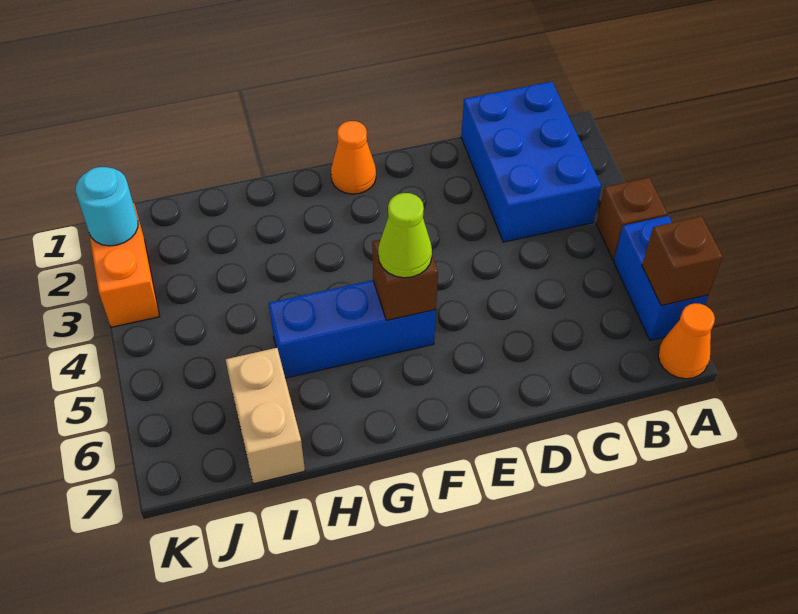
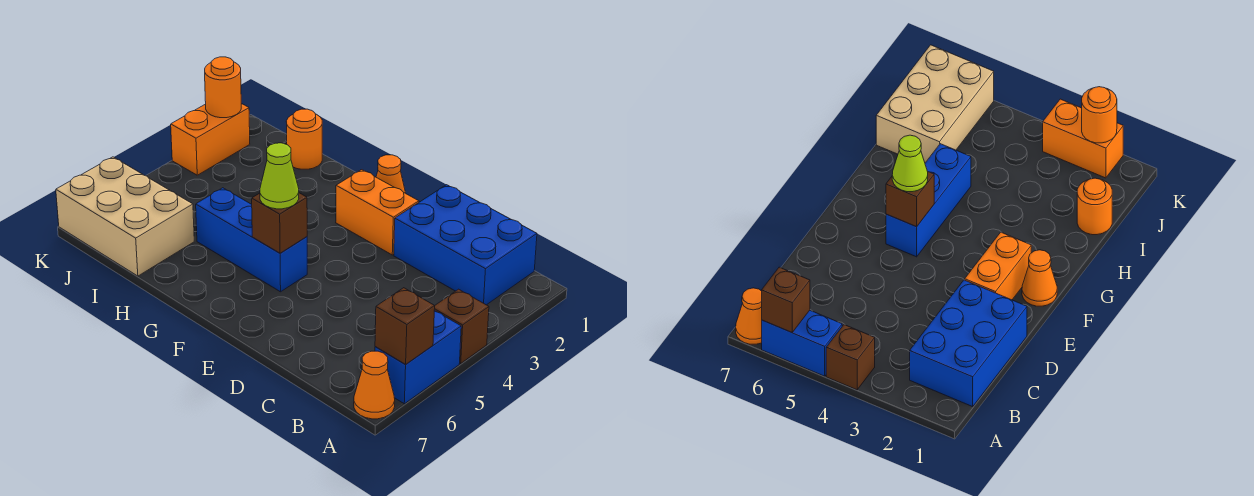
blue brick B1:C3 level 1 -> blue brick B1:D2 level 1
none -> orange brick E2:F2 level 1
none -> orange round brick I1 level 1
tan brick I6:I7 level 1 -> tan brick I6:K7 level 1
cyan round brick K2 level 2 -> orange round brick K2 level 2

